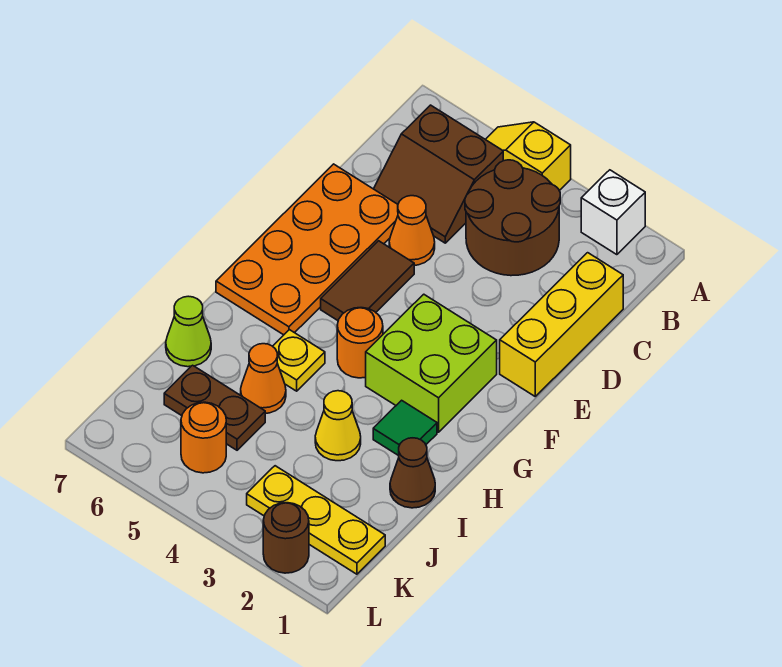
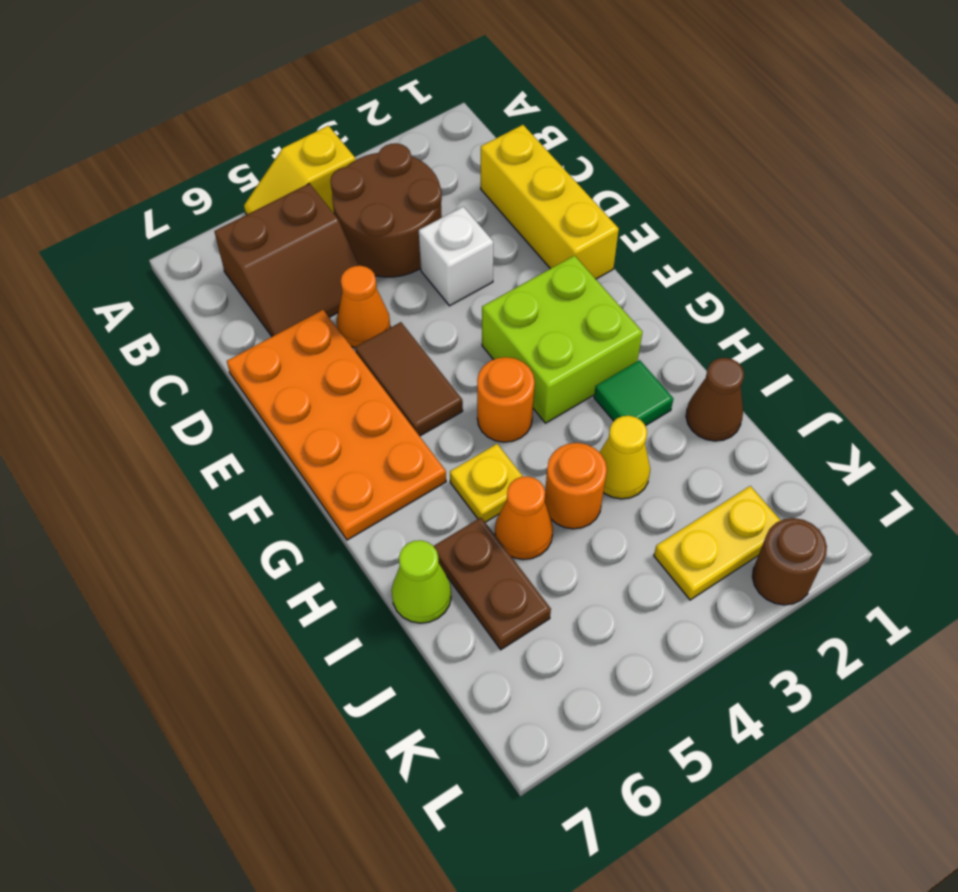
white brick A2 level 1 -> white brick D3 level 1
brown plate J5:J6 level 1 -> brown plate I6:J6 level 1
yellow plate K1:K3 level 1 -> yellow plate K2:K3 level 1
orange round brick K5 level 1 -> orange round brick I4 level 1

